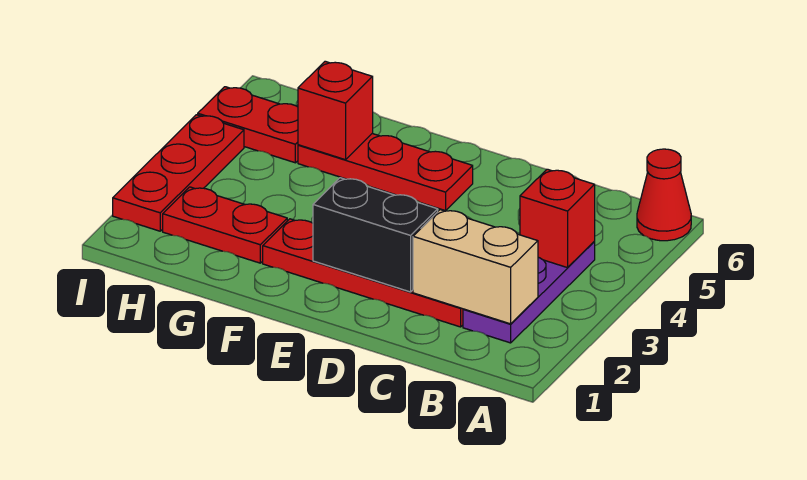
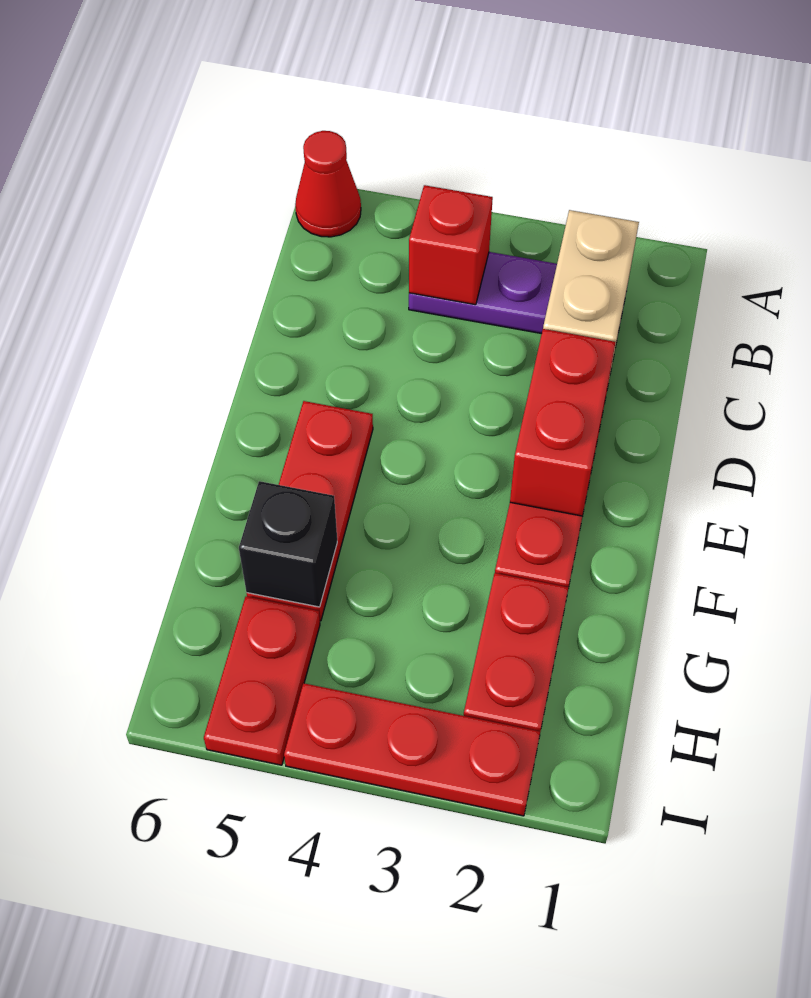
black brick D2:E2 level 2 -> red brick D2:E2 level 2
red brick G5 level 2 -> black brick G5 level 2

